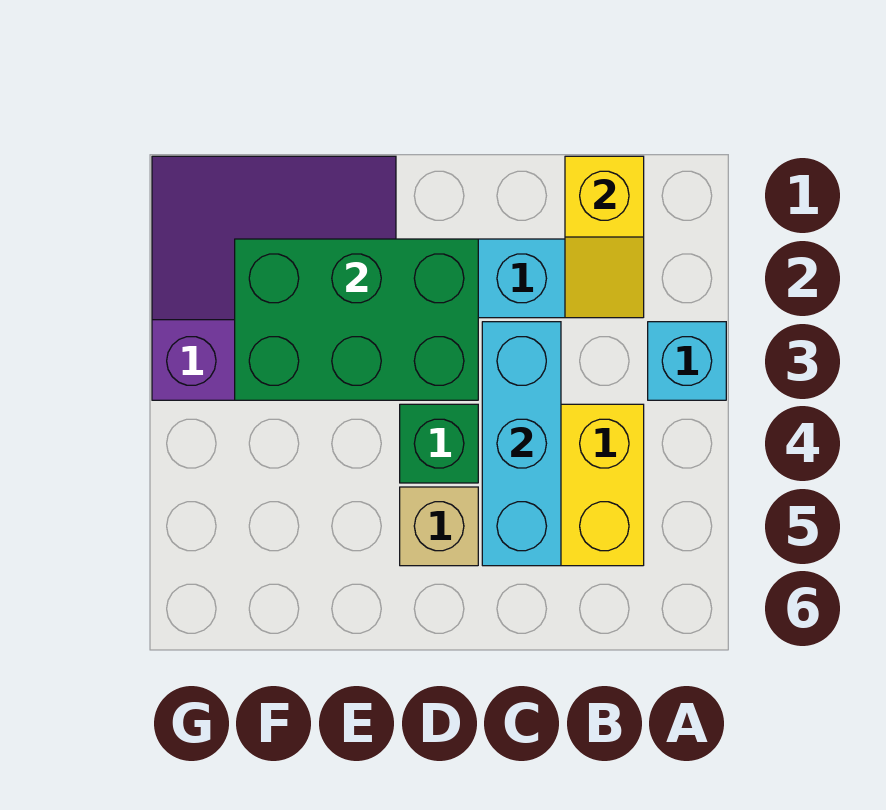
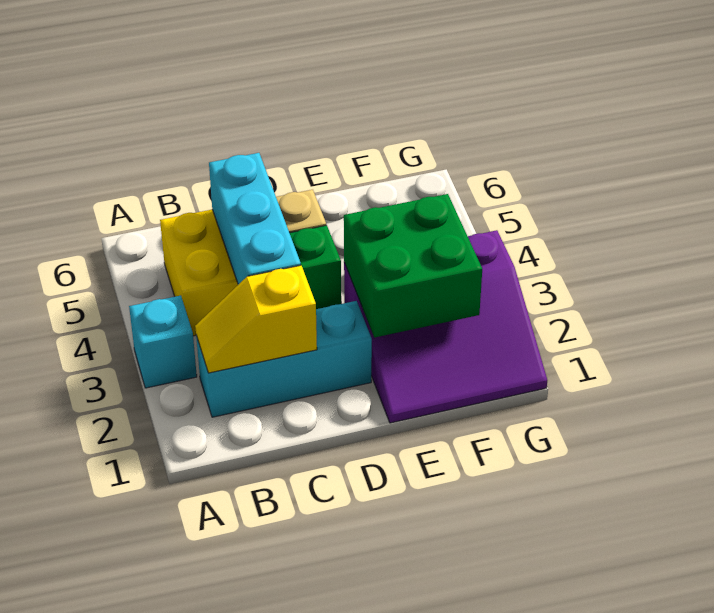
yellow slope B1:B2 level 2 top 1 -> yellow slope B2:C2 level 2 top C
green brick D2:F3 level 2 -> green brick E2:F3 level 2

